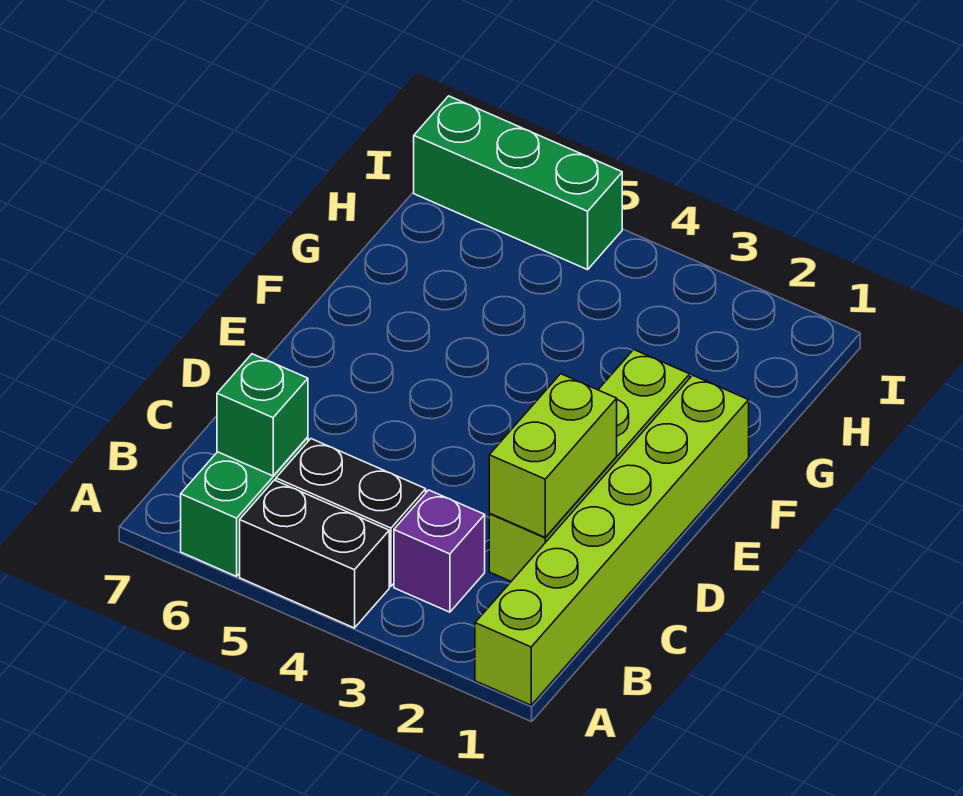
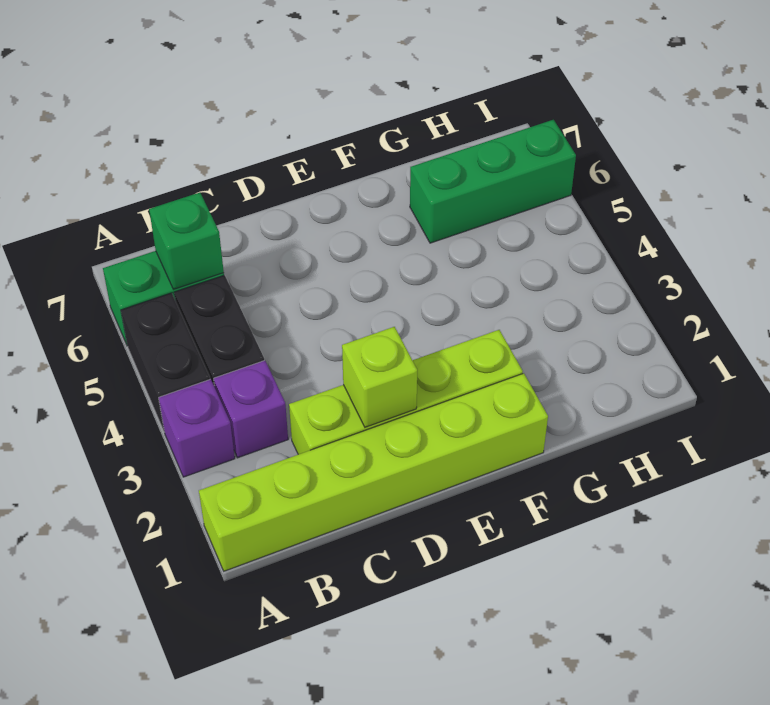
none -> purple brick A3 level 1
lime brick C2:D2 level 2 -> lime brick D2 level 2
green brick I5:I7 level 1 -> green brick G6:I6 level 1

